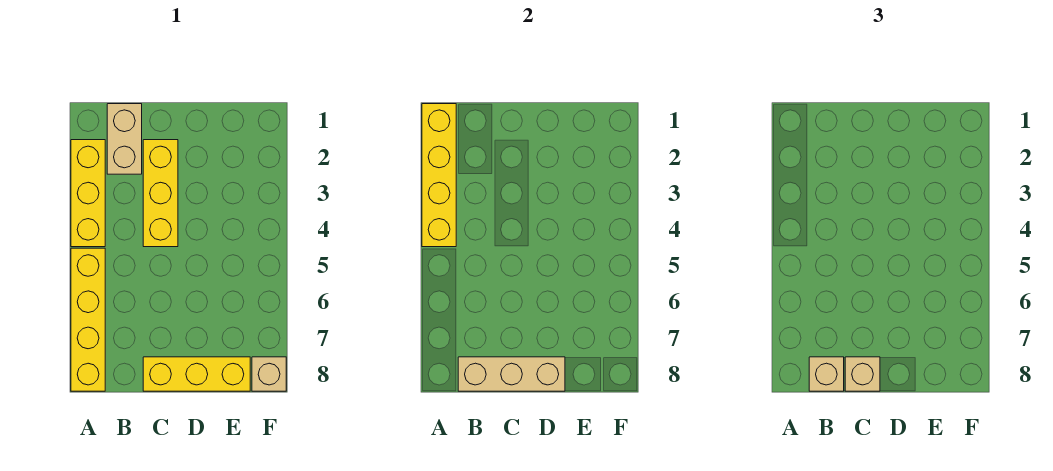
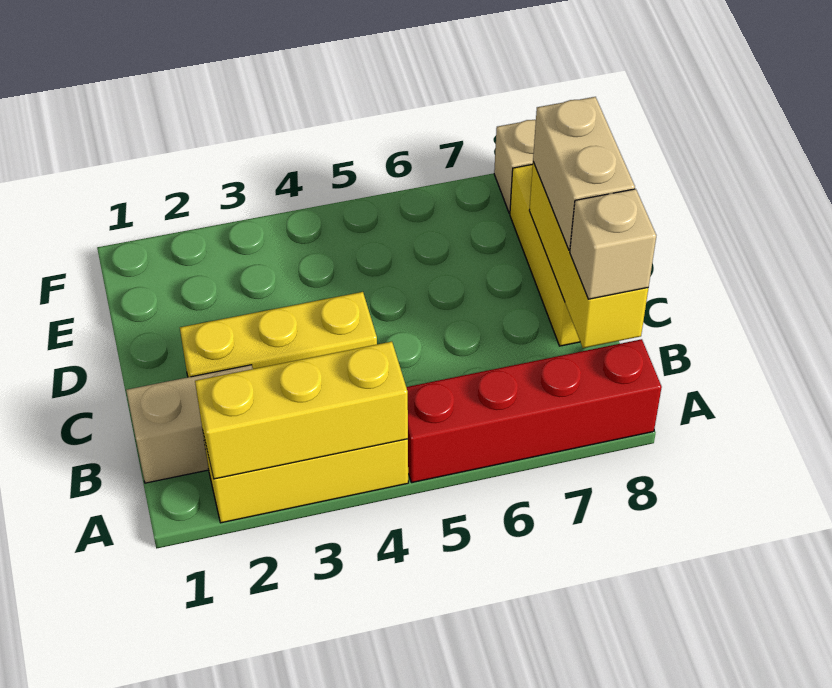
yellow brick A1:A4 level 2 -> yellow brick A2:A4 level 2
yellow brick A5:A8 level 1 -> red brick A5:A8 level 1
tan brick B8:D8 level 2 -> yellow brick B8:D8 level 2
tan brick C8 level 3 -> tan brick C8:D8 level 3

